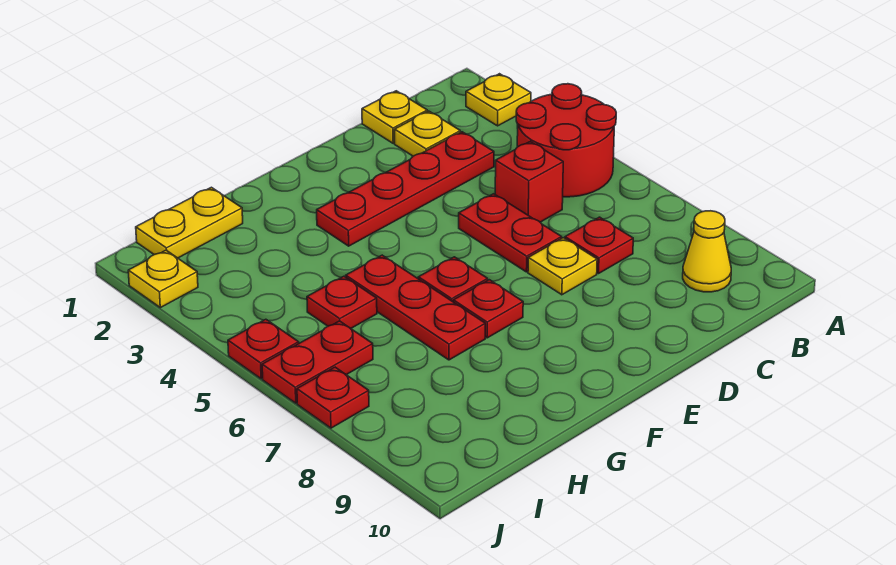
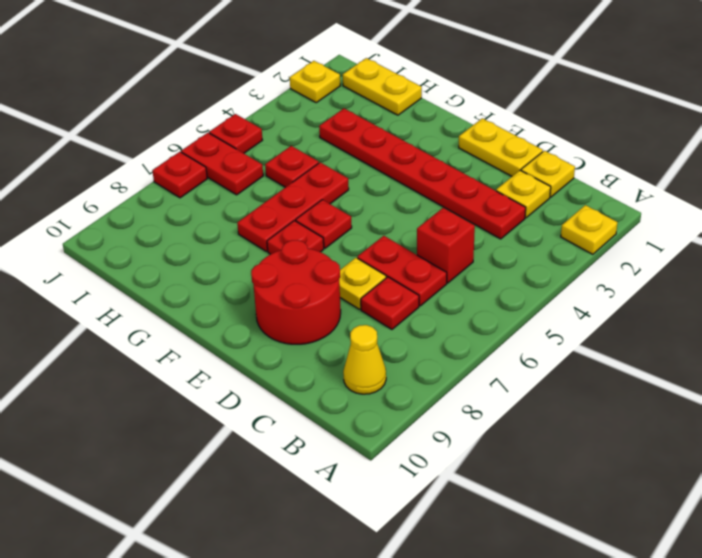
red round brick A4:B5 level 1 -> red round brick D8:E9 level 1
red plate C3:F3 level 1 -> red plate C3:H3 level 1
none -> yellow plate D1:E1 level 1
red plate D5:D6 level 1 -> red plate C6:D6 level 1

